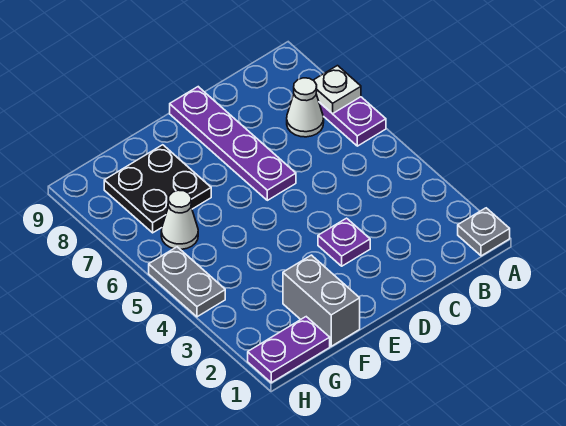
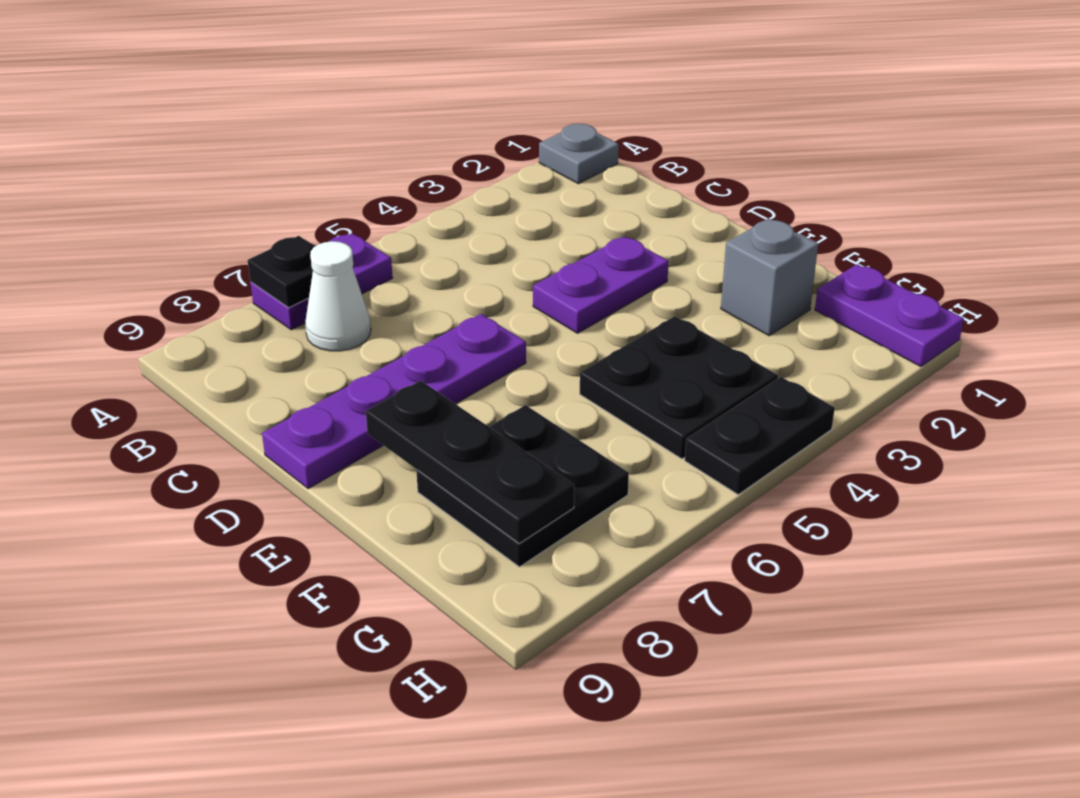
white plate A7 level 2 -> black plate A7 level 2
purple plate D3 level 1 -> purple plate D3:D4 level 1
none -> black plate E8:G8 level 2
grey brick F1:F2 level 1 -> grey brick F2 level 1
none -> black plate F4:G5 level 1
white cone G6 level 1 -> none
grey plate H4:H5 level 1 -> black plate H4:H5 level 1

